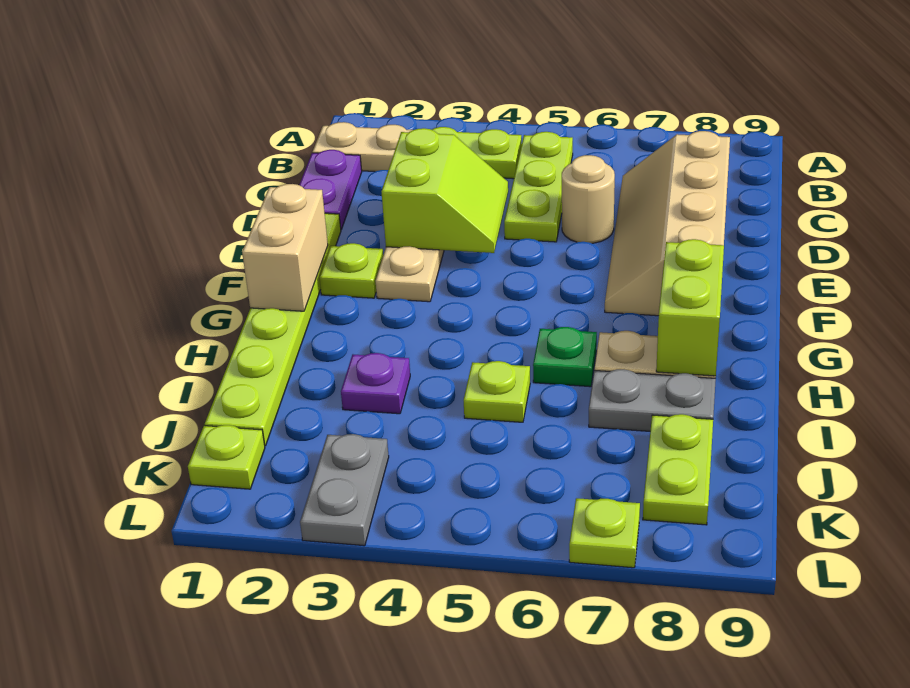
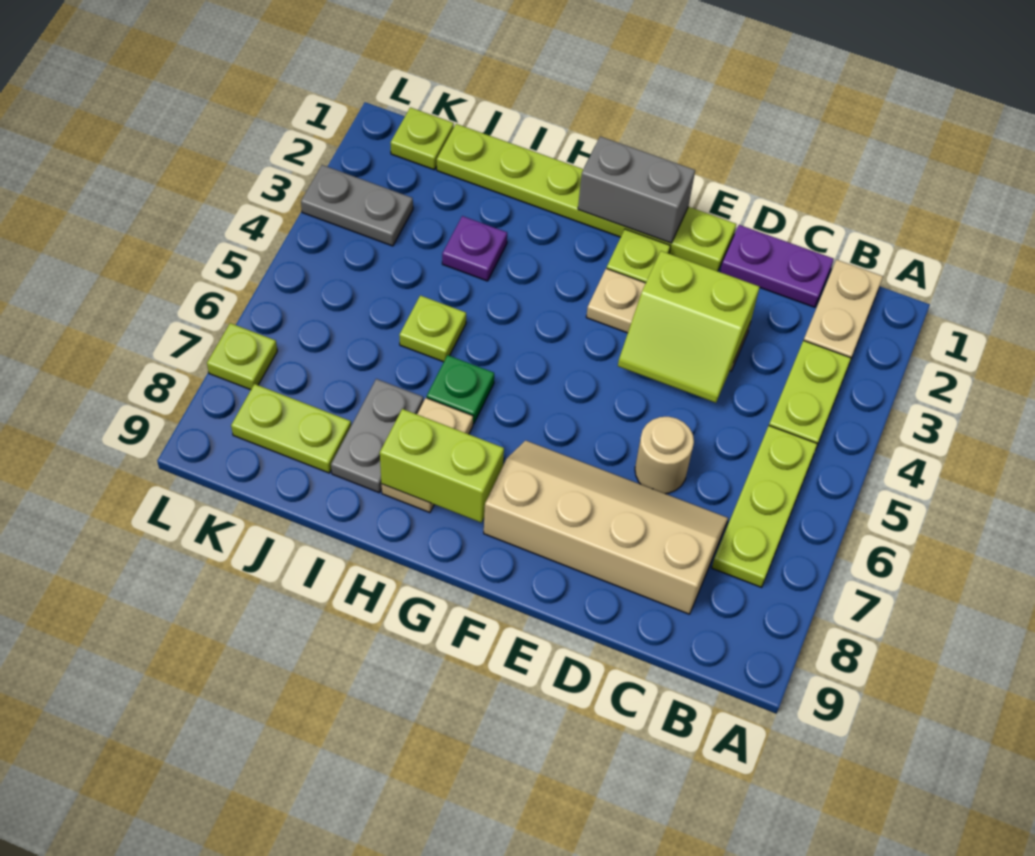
lime plate B5:D5 level 1 -> lime plate B5:B7 level 1
tan brick F1:G1 level 2 -> grey brick F1:G1 level 2

